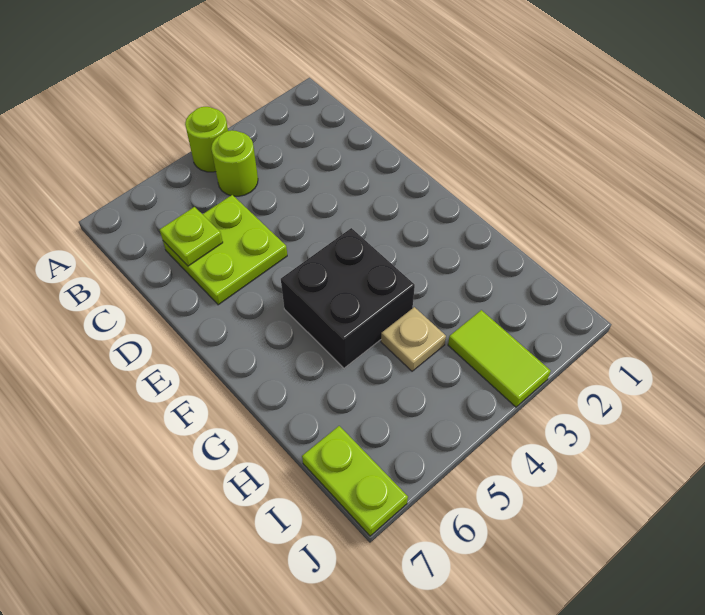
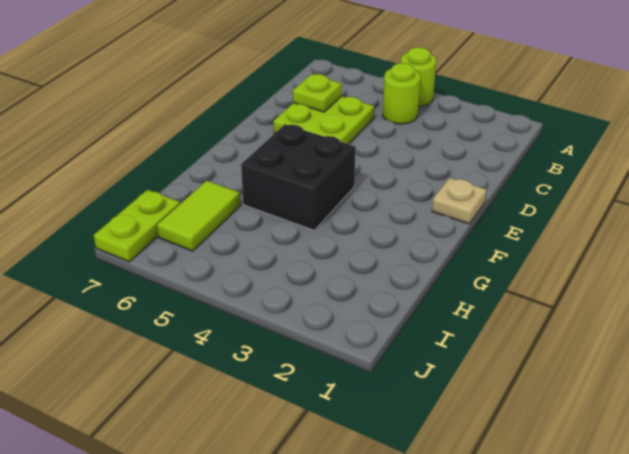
tan plate H4 level 1 -> tan plate E1 level 1
lime tile I3:J3 level 1 -> lime tile H6:I6 level 1

